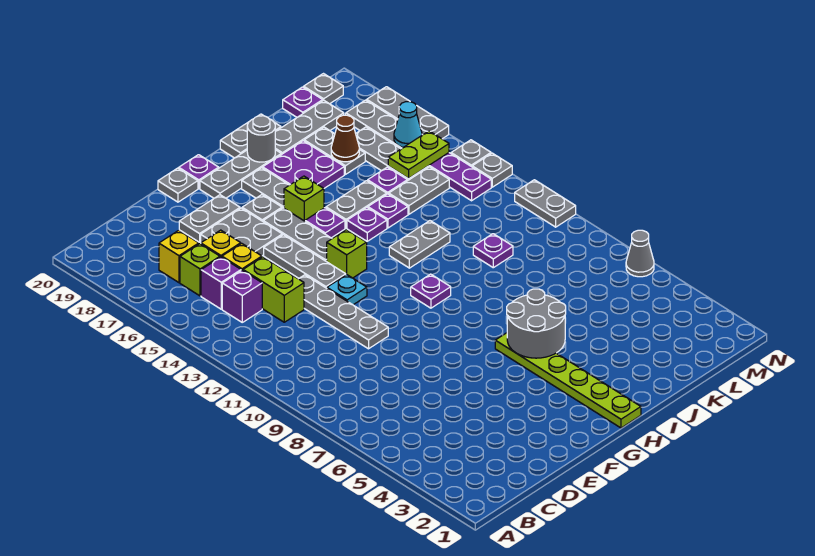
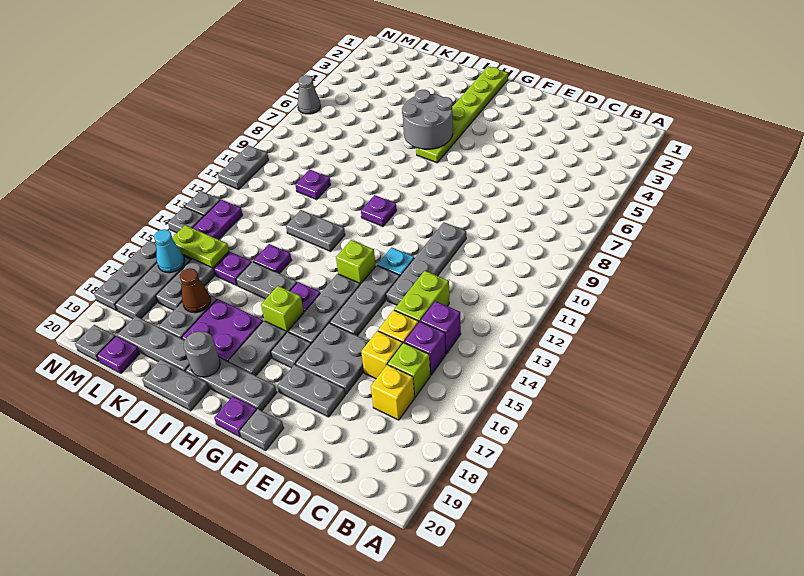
purple plate I14 level 1 -> none
grey plate K14:L14 level 1 -> none

